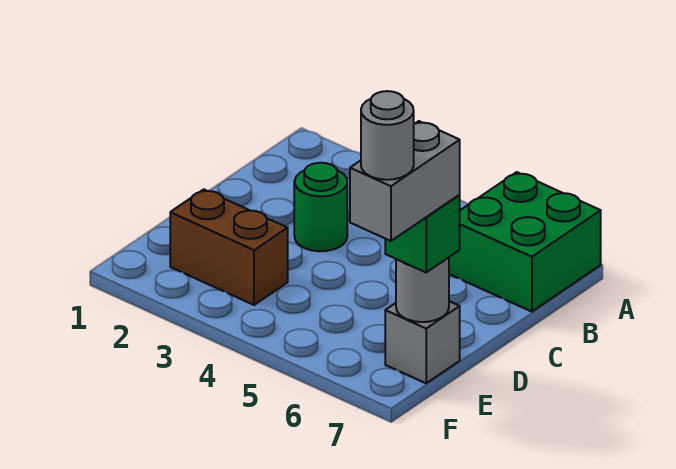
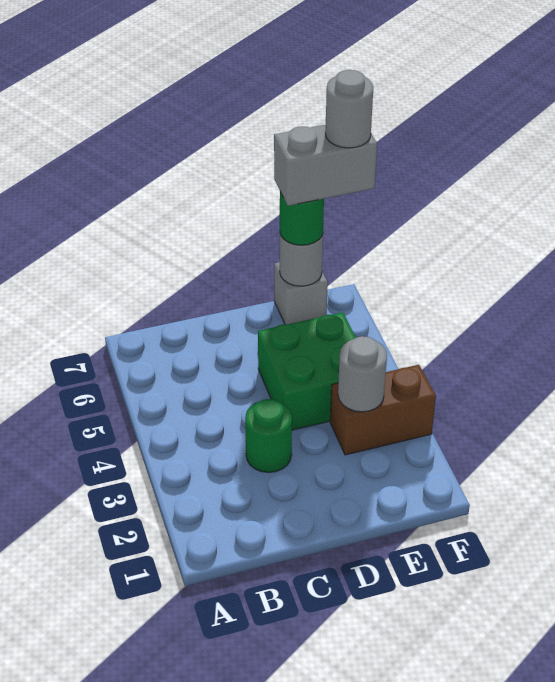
green brick A6:B7 level 1 -> green brick D4:E5 level 1
brown brick E2:E3 level 1 -> brown brick E3:F3 level 1
none -> grey round brick E3 level 2
green brick E7 level 3 -> green round brick E7 level 3

